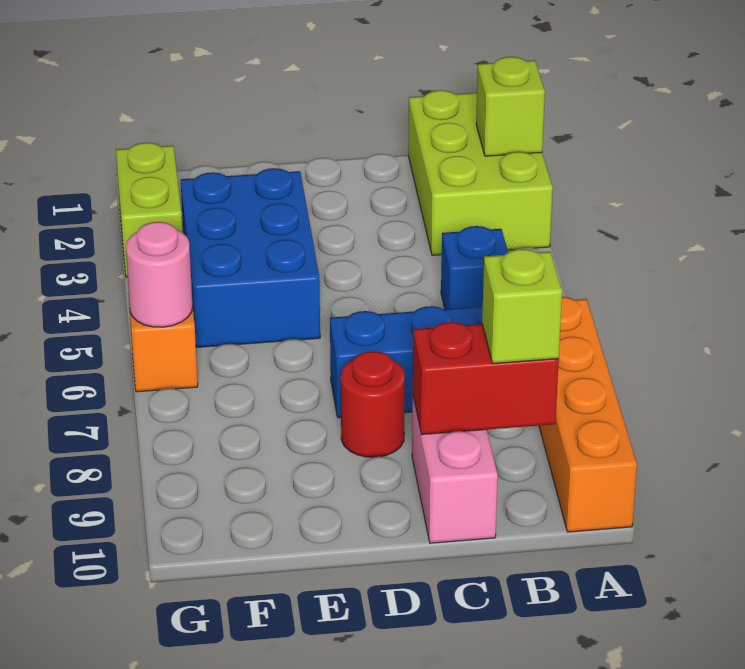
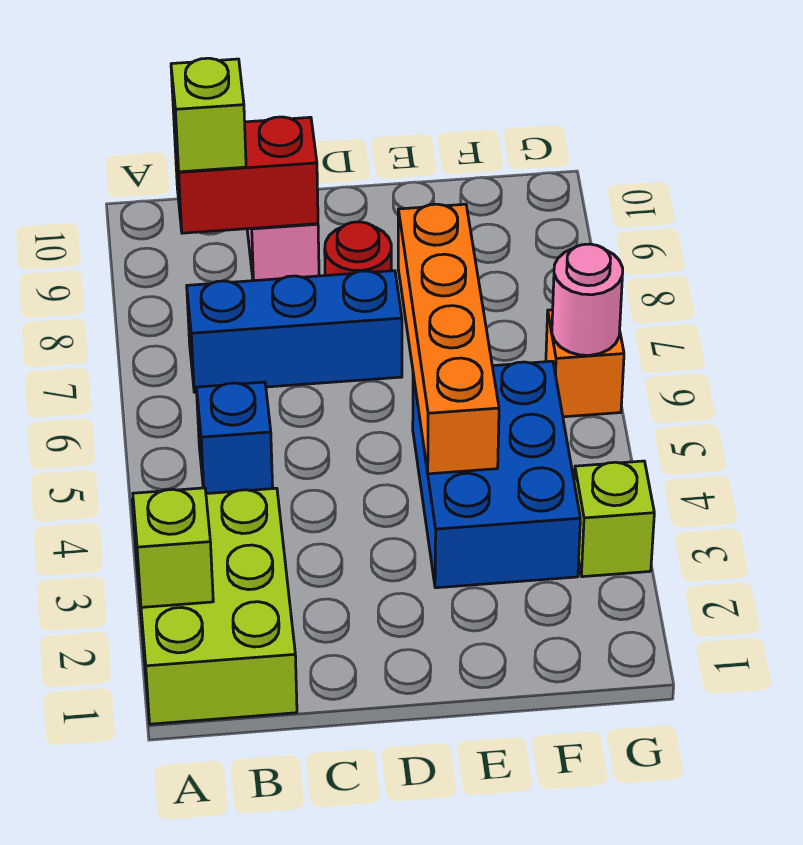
orange brick A7:A10 level 1 -> orange brick E4:E7 level 2
lime brick G2:G3 level 1 -> lime brick G3 level 1

